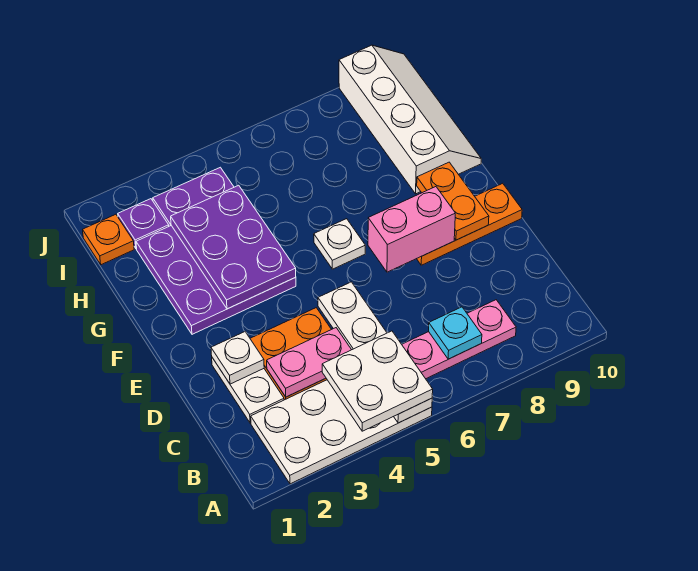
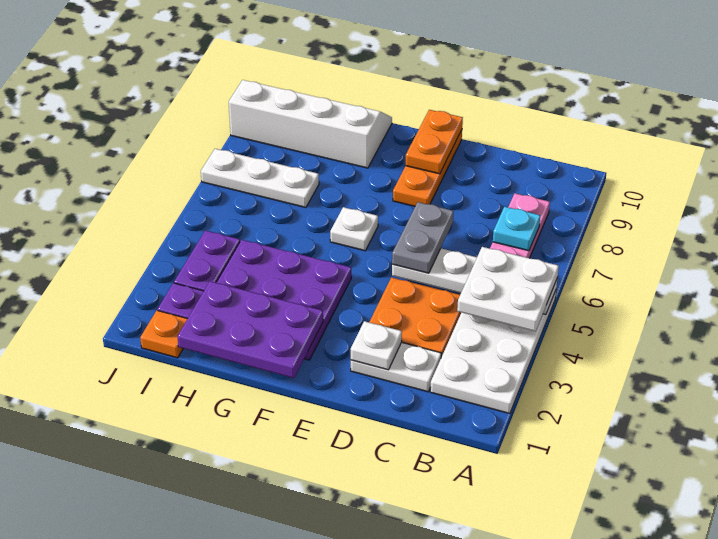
pink plate C3:C4 level 2 -> none
none -> grey plate D5:D6 level 3
pink brick E7:E8 level 2 -> none
orange plate E9:F9 level 2 -> orange plate E9:E10 level 2
purple plate F3:H4 level 2 -> purple plate F1:H2 level 2
none -> white plate H7:J7 level 1

